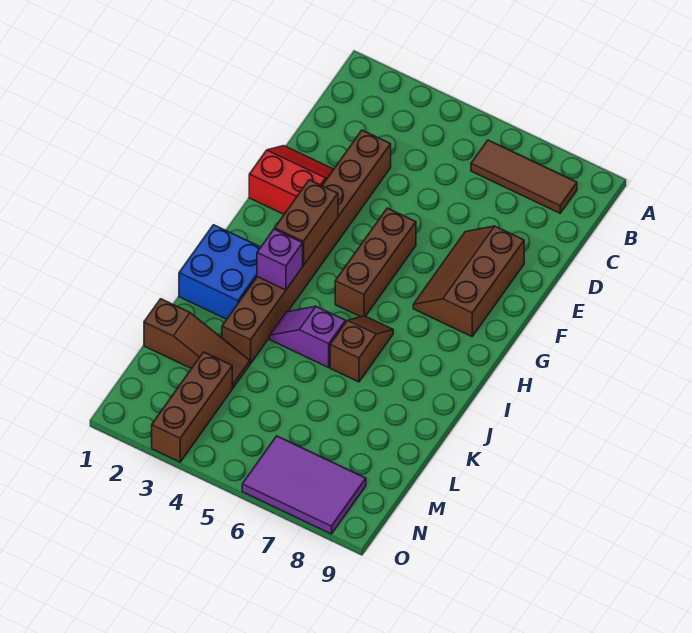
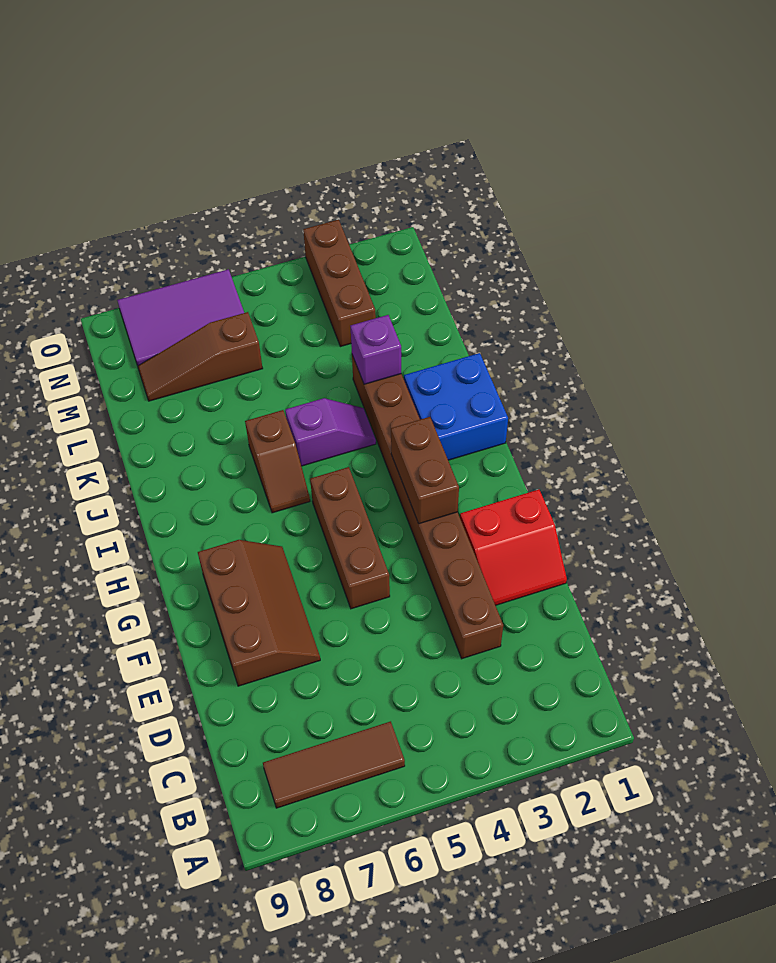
purple brick I3 level 2 -> purple brick K3 level 2
brown slope L1:L3 level 1 top 1 -> brown slope M6:M8 level 1 top 6

